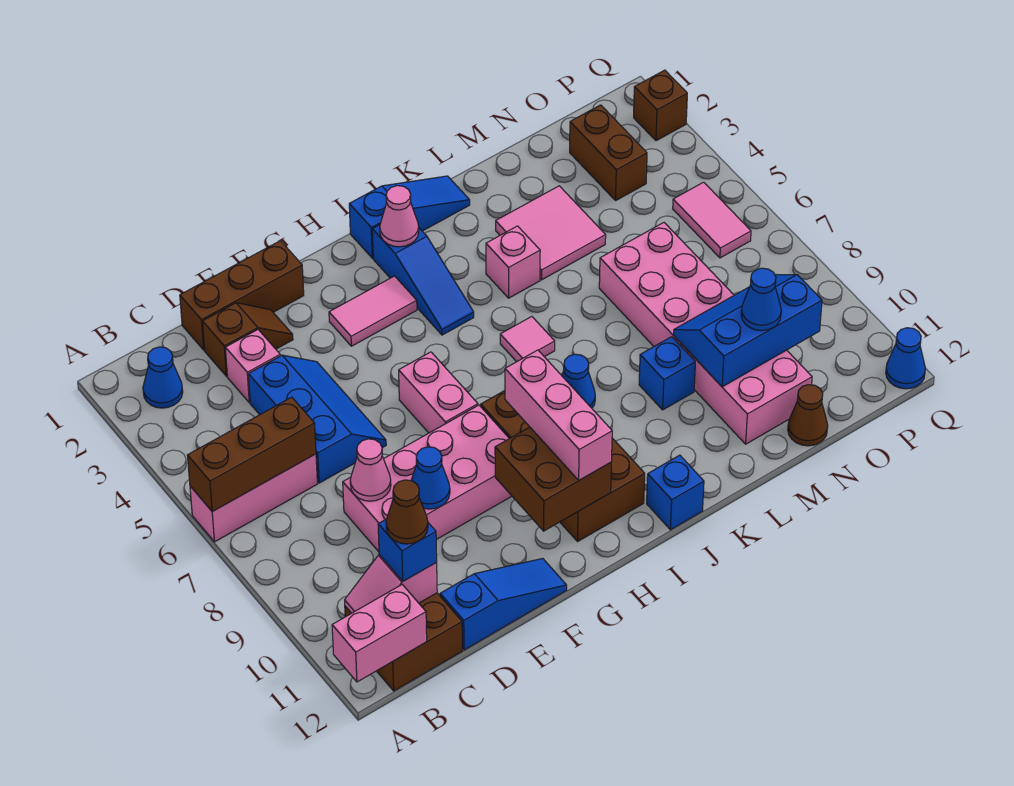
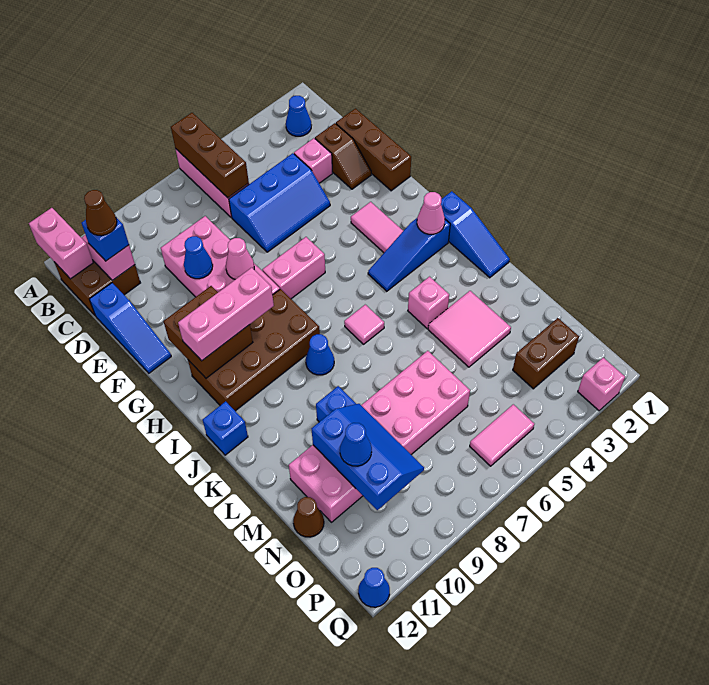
pink cone D8 level 2 -> pink cone F8 level 2
brown brick Q2 level 1 -> pink brick Q2 level 1

